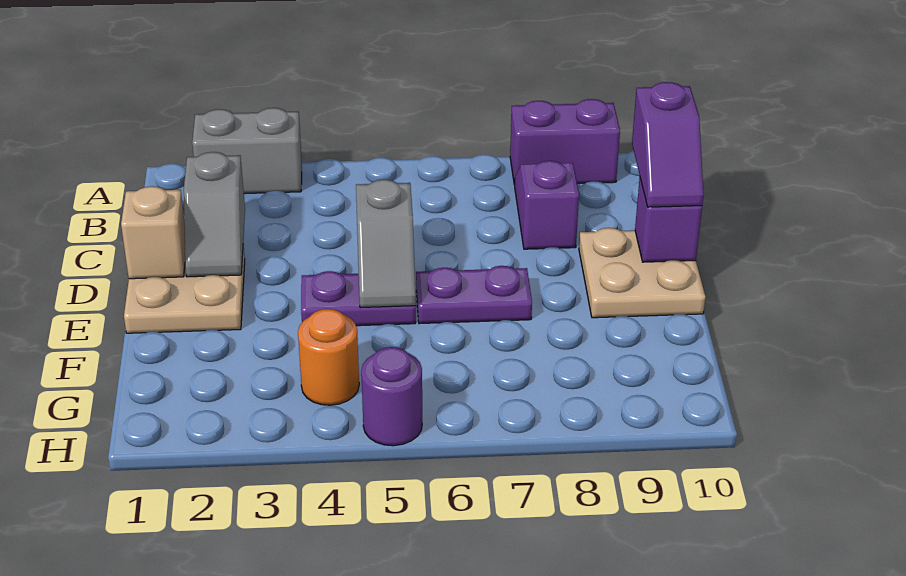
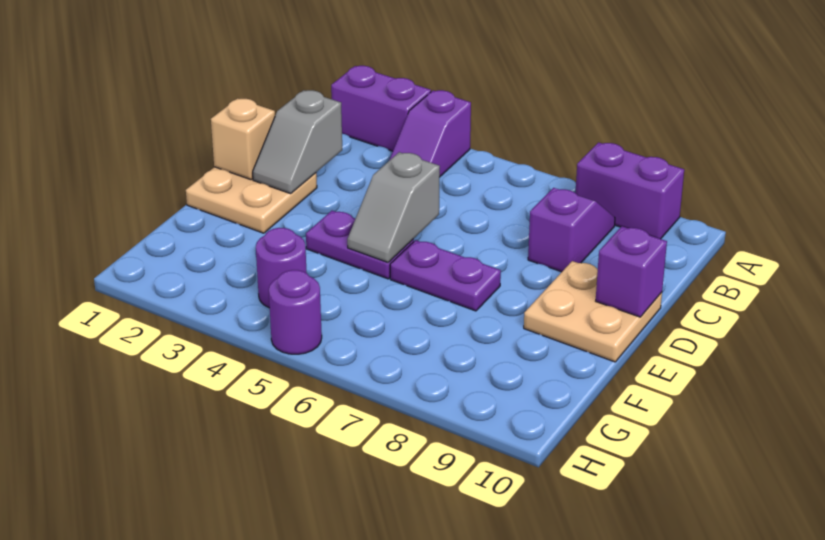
grey brick A2:A3 level 1 -> purple brick A2:A3 level 1
purple slope C10:D10 level 3 top C -> purple slope A4:B4 level 1 top A
orange round brick G4 level 1 -> purple round brick G4 level 1

